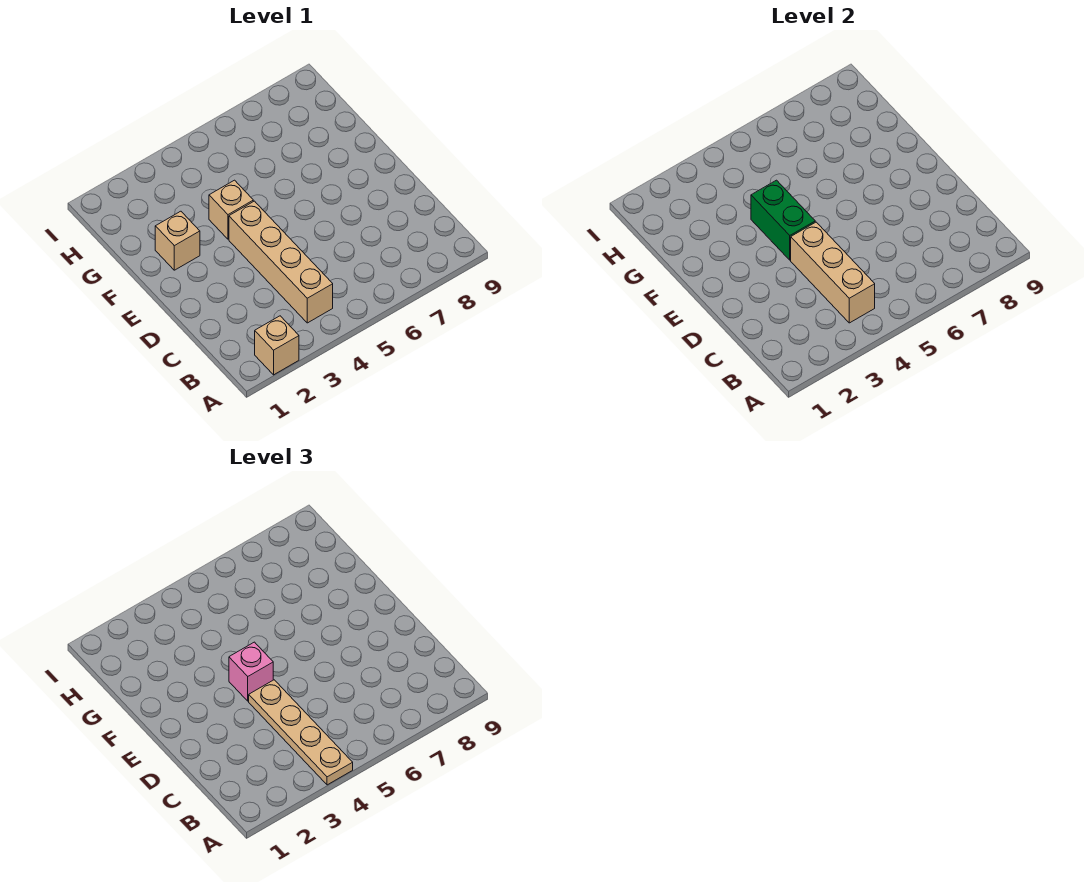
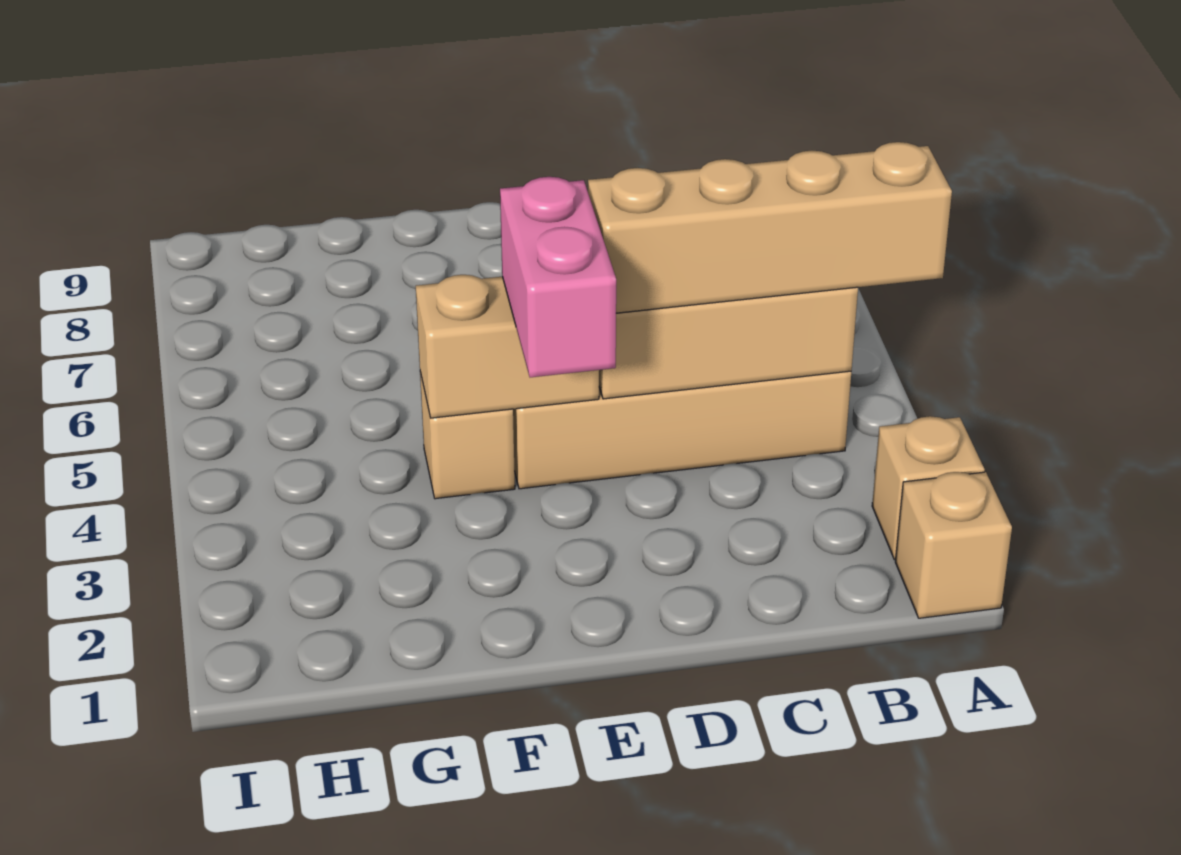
tan plate A4:D4 level 3 -> tan brick A4:D4 level 3
green brick E4:F4 level 2 -> tan brick E4:F4 level 2
pink brick E4 level 3 -> pink brick E3:E4 level 3
tan brick F2 level 1 -> tan brick A1 level 1

